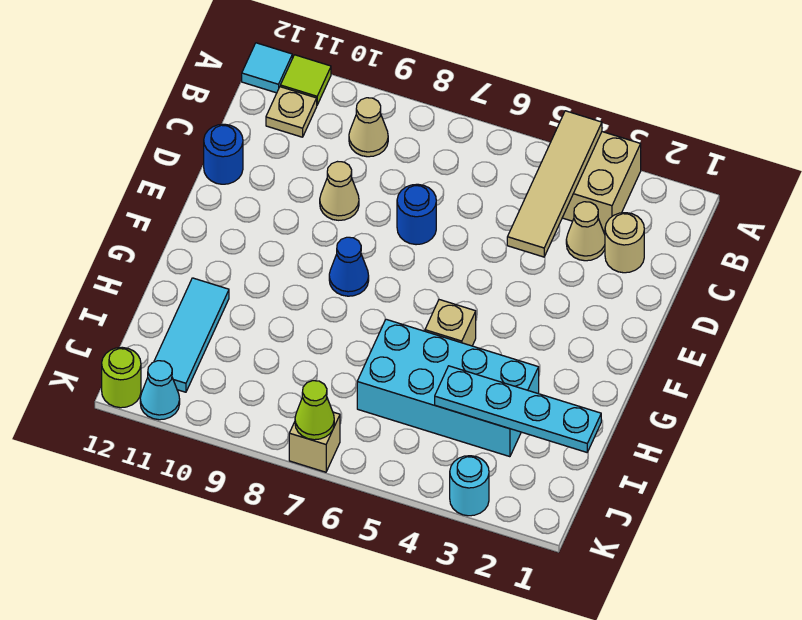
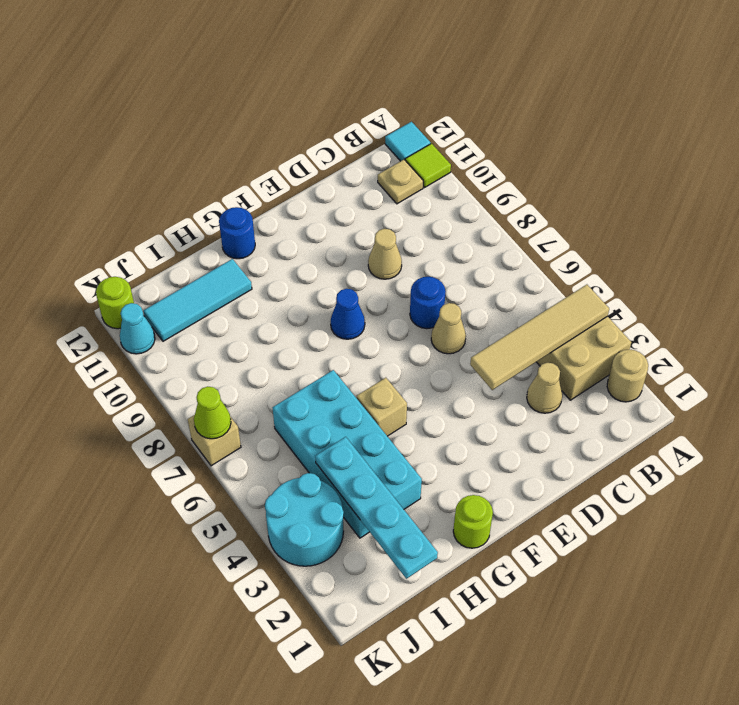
tan cone B9 level 1 -> tan cone D6 level 1
tan round brick C2 level 1 -> tan round brick A2 level 1
blue round brick D12 level 1 -> blue round brick G12 level 1
none -> lime round brick G1 level 1
cyan round brick K3 level 1 -> cyan round brick J3:K4 level 1

